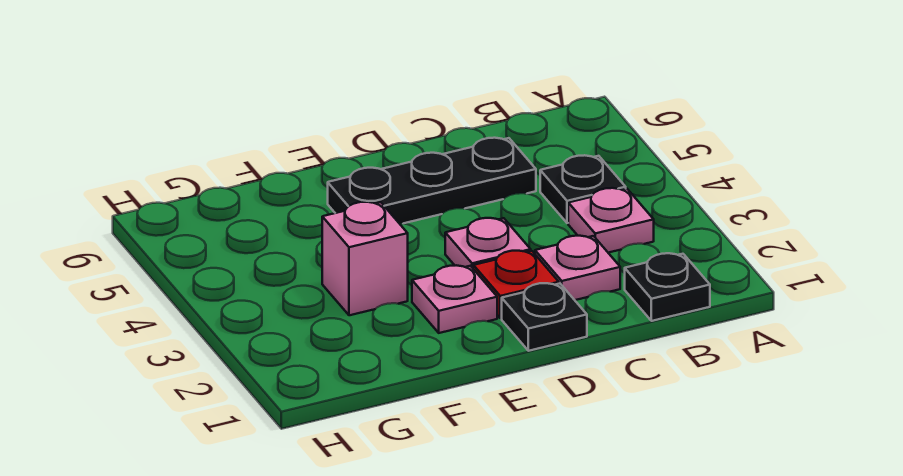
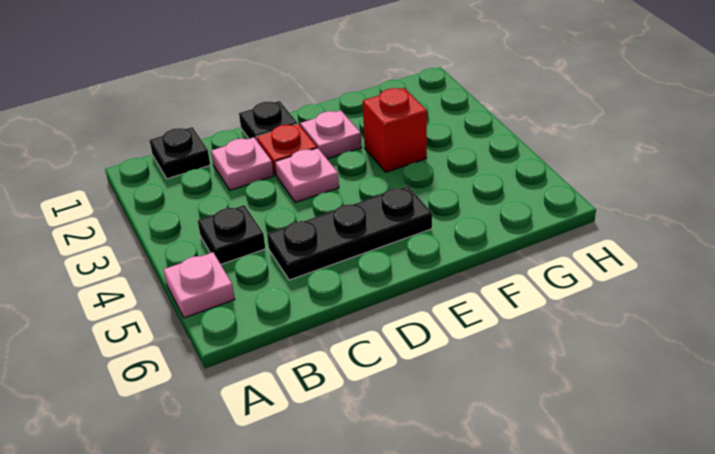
pink plate B3 level 1 -> pink plate A5 level 1
pink brick F3 level 1 -> red brick F3 level 1

